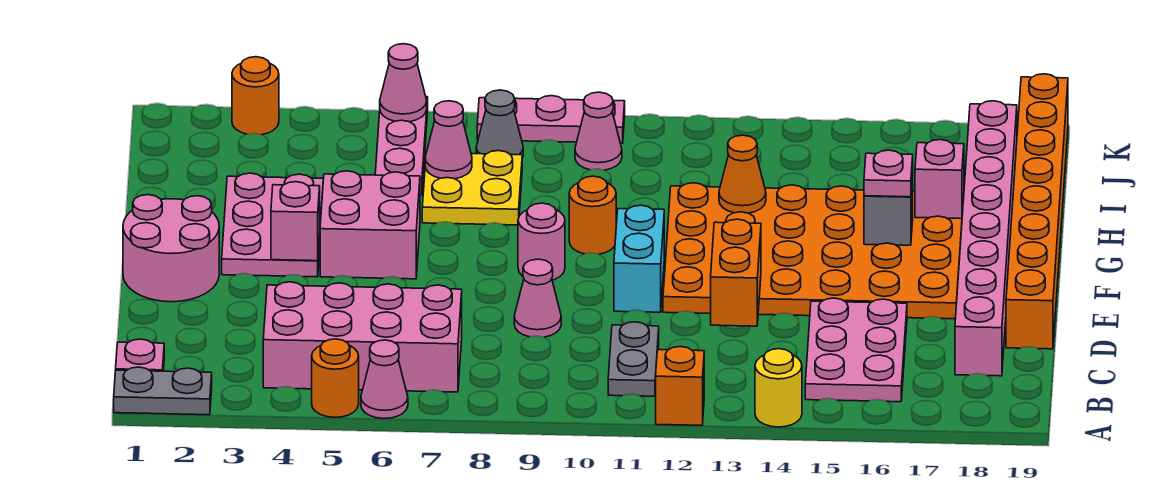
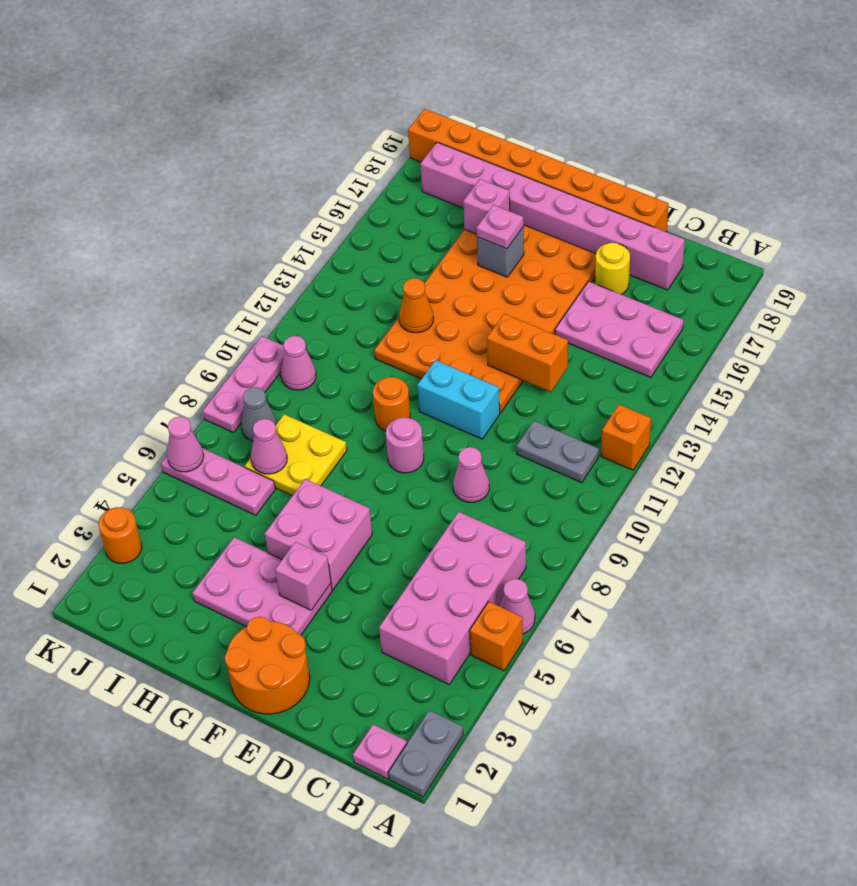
orange round brick A5 level 1 -> orange brick A5 level 1
yellow round brick A14 level 1 -> yellow round brick D17 level 1
pink round brick E1:F2 level 1 -> orange round brick E1:F2 level 1

